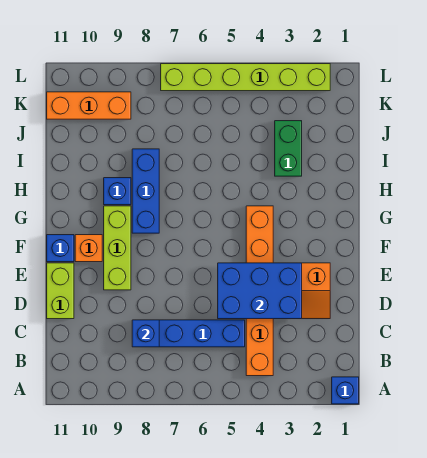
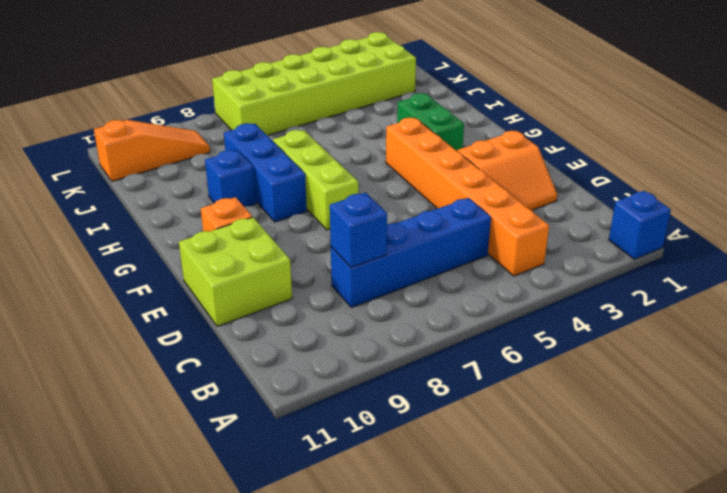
blue brick D3:E5 level 2 -> none
lime brick D11:E11 level 1 -> lime brick D10:E11 level 1
lime brick E9:G9 level 1 -> lime brick F7:H7 level 1
blue brick F11 level 1 -> none
green brick I3:J3 level 1 -> green brick G3:H3 level 1
orange brick K9:K11 level 1 -> orange slope K9:K11 level 1 top 11
lime brick L2:L7 level 1 -> lime brick K2:L7 level 1

